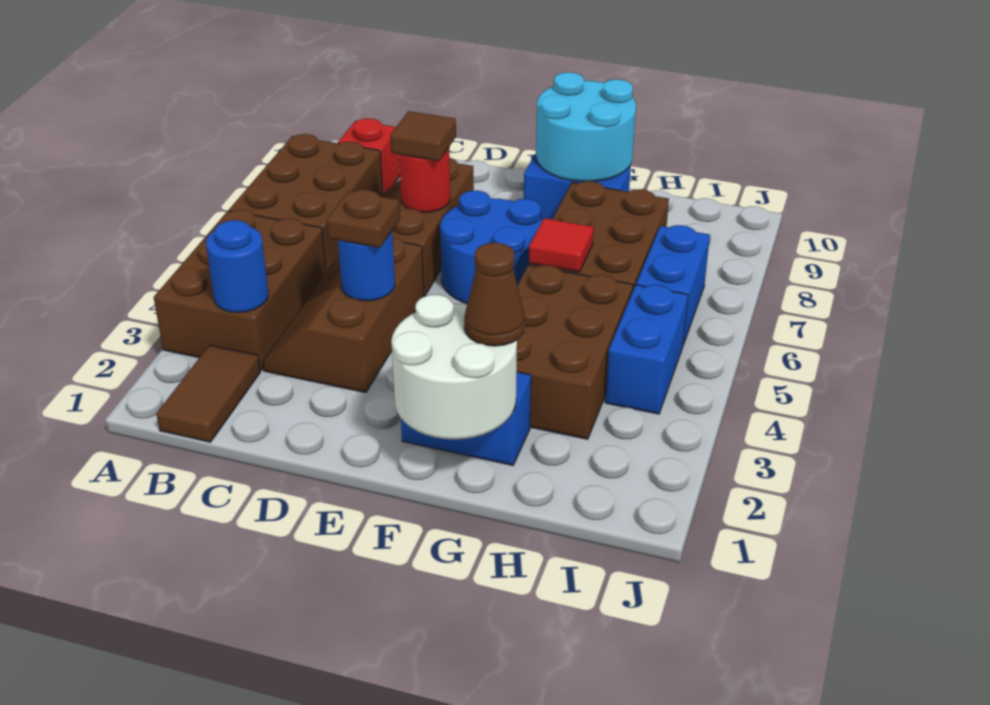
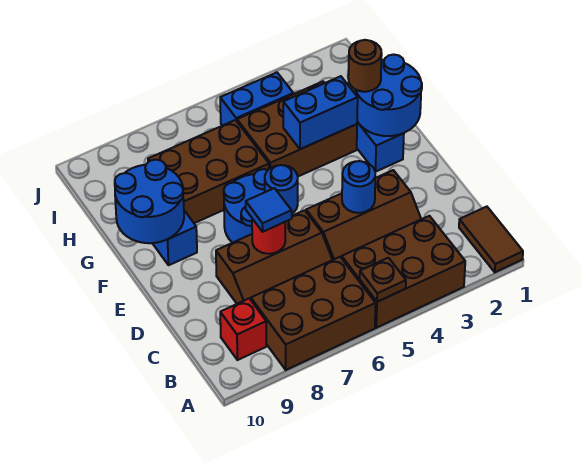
brown tile B1:B2 level 1 -> brown tile A1:B1 level 1
blue round brick B3 level 2 -> blue round brick E6 level 2
brown plate D4 level 3 -> brown plate A5 level 2
brown tile D7 level 3 -> blue tile D7 level 3
white round brick F1:G2 level 2 -> blue round brick F1:G2 level 2
cyan round brick F9:G10 level 2 -> blue round brick F9:G10 level 2
brown cone G2 level 3 -> brown round brick G2 level 3
red tile G6 level 2 -> none
blue brick I6:I7 level 1 -> blue brick G3:G4 level 2

